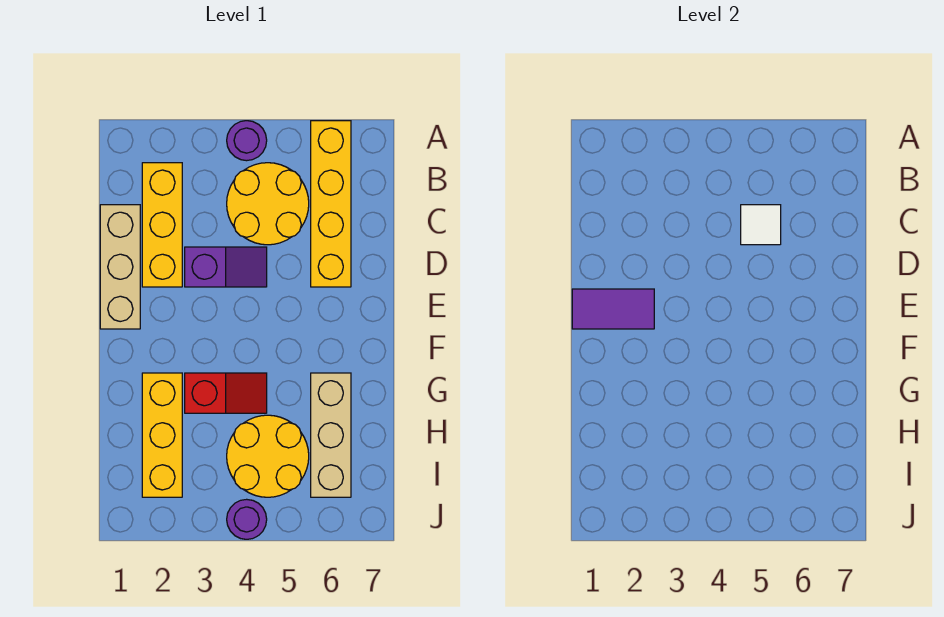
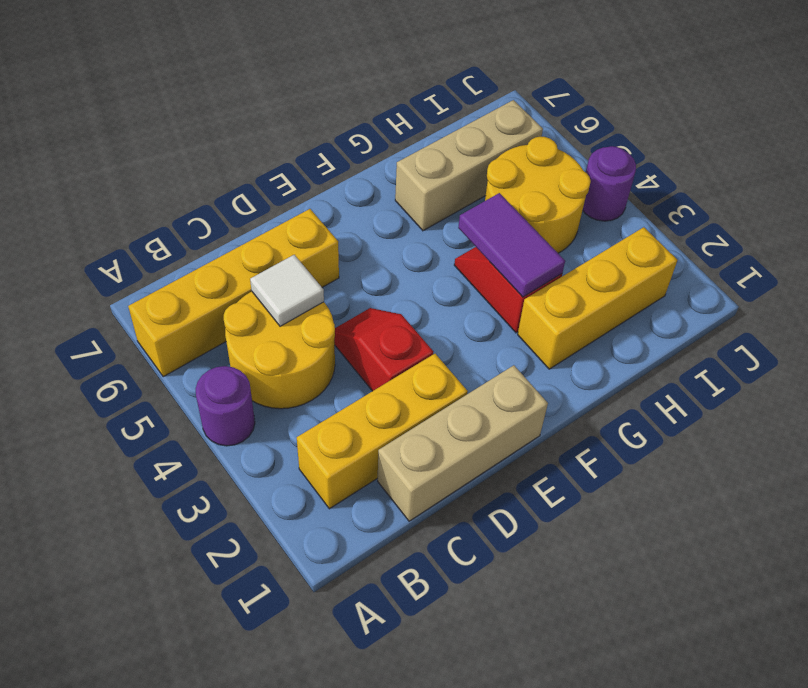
purple slope D3:D4 level 1 top 3 -> red slope D3:D4 level 1 top 3
purple tile E1:E2 level 2 -> purple tile G3:G4 level 2

